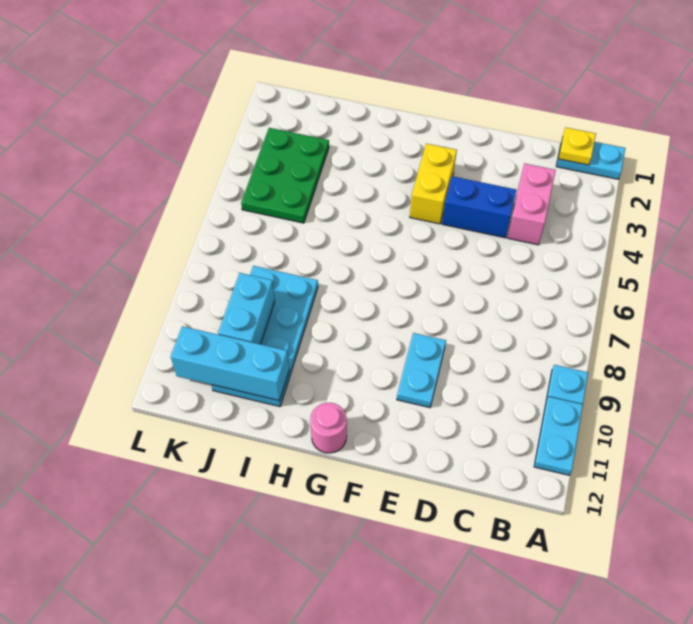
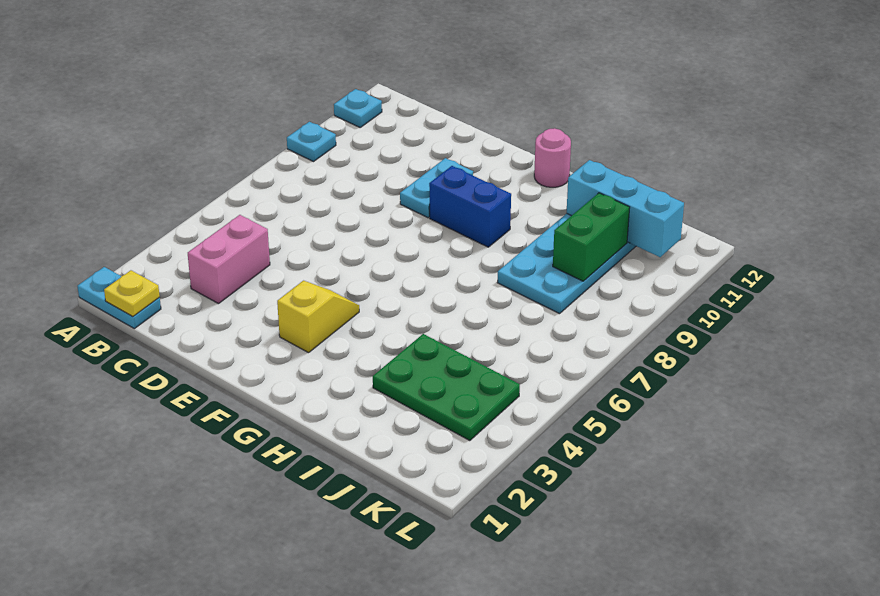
cyan plate A10:A11 level 1 -> cyan plate A11 level 1
blue brick D4:E4 level 1 -> blue brick F9:G9 level 1
yellow brick F3:F4 level 1 -> yellow slope F3:F4 level 1 top 3
green plate J3:K5 level 1 -> green plate I3:K4 level 1
cyan brick J9:J10 level 2 -> green brick J9:J10 level 2

